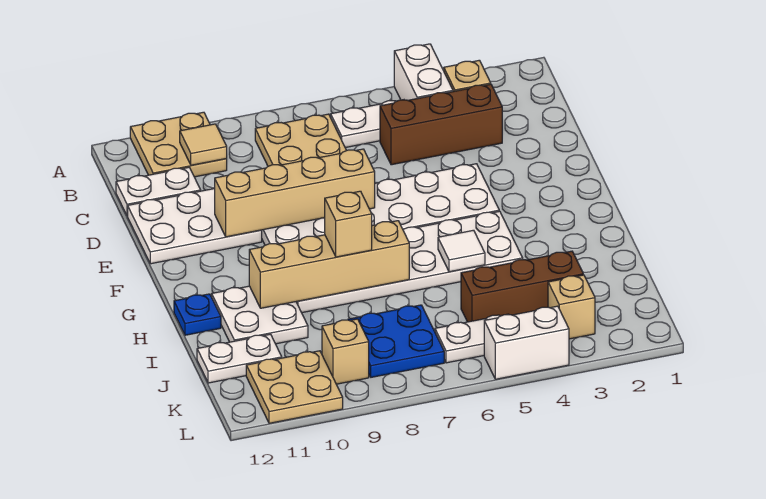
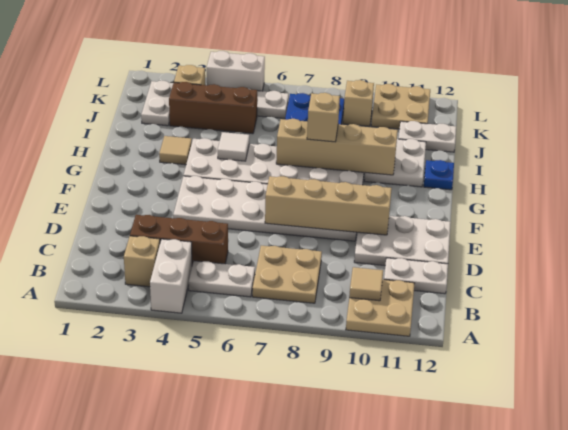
none -> tan tile H3 level 1
none -> white plate J2:K2 level 1

